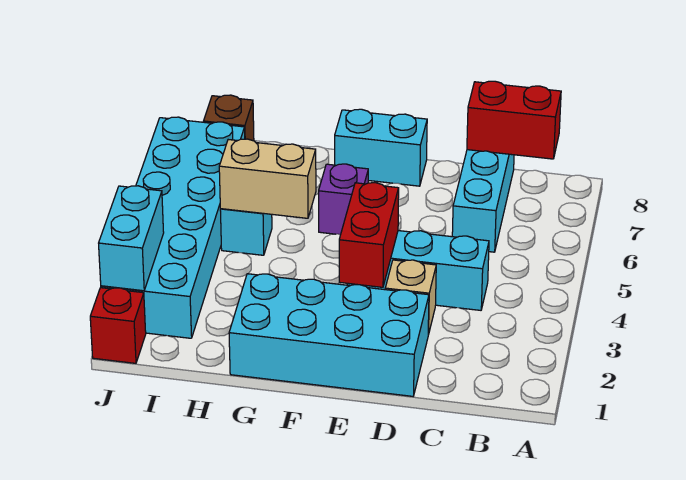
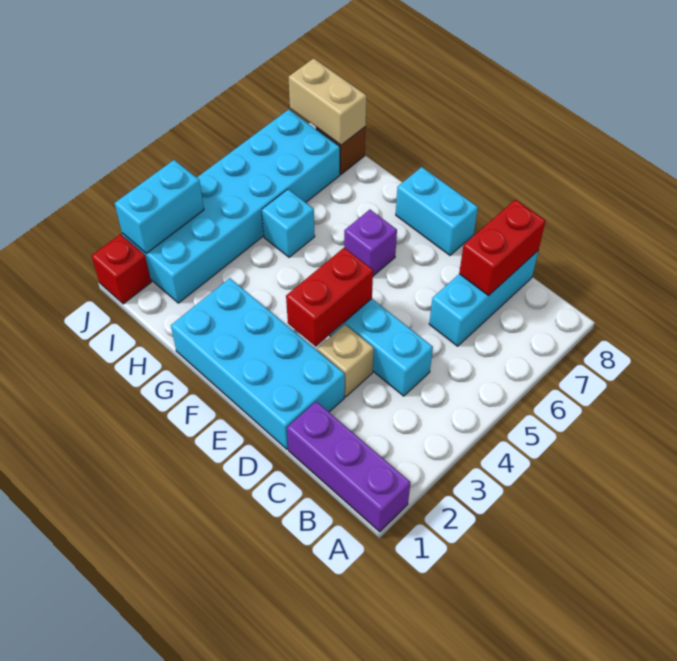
none -> purple brick A1:C1 level 1
red brick B8:C8 level 2 -> red brick C7:C8 level 2
tan brick G5:H5 level 2 -> tan brick I8:J8 level 2

